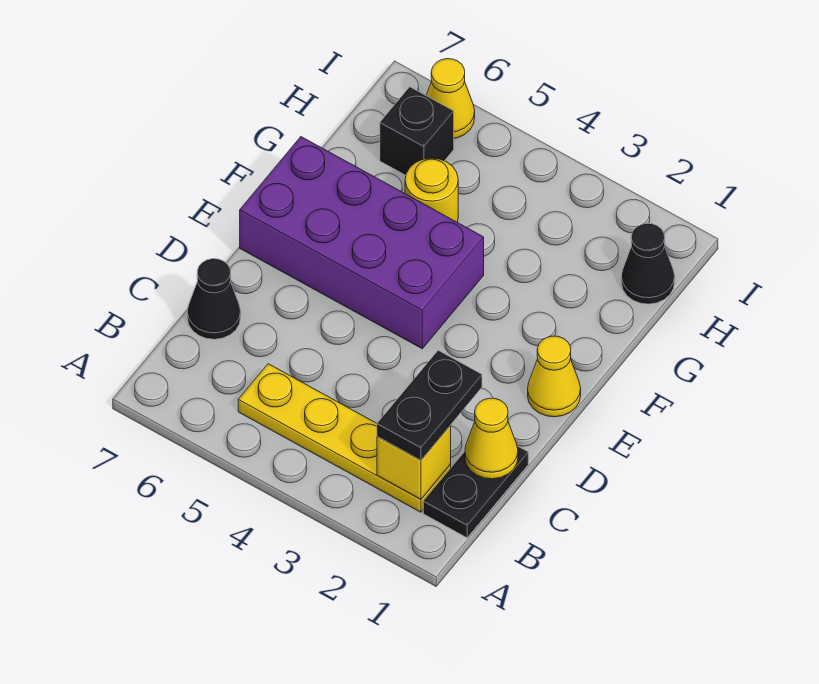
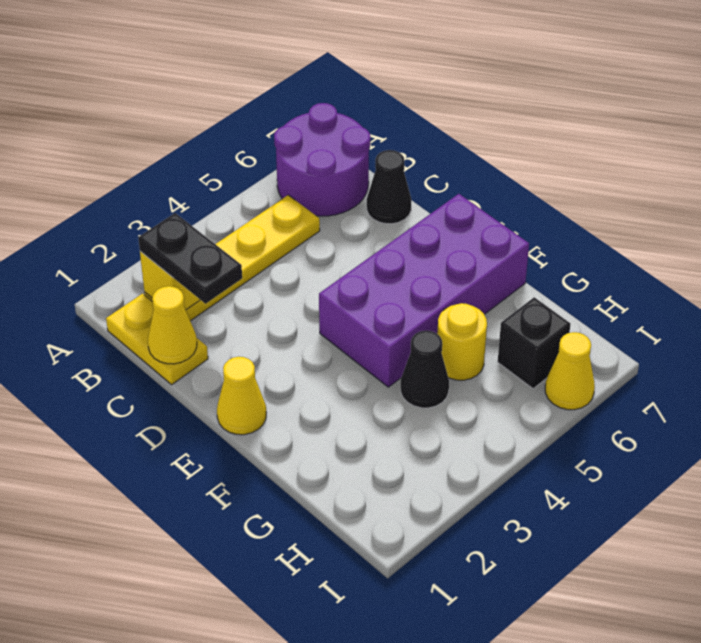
none -> purple round brick A6:B7 level 1
black plate B1:C1 level 1 -> yellow plate B1:C1 level 1
black cone H1 level 1 -> black cone G4 level 1

